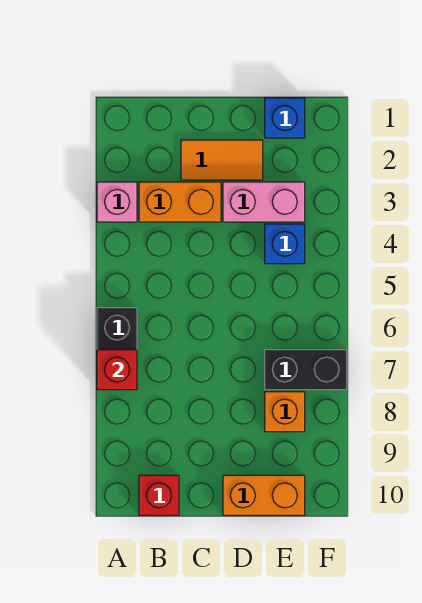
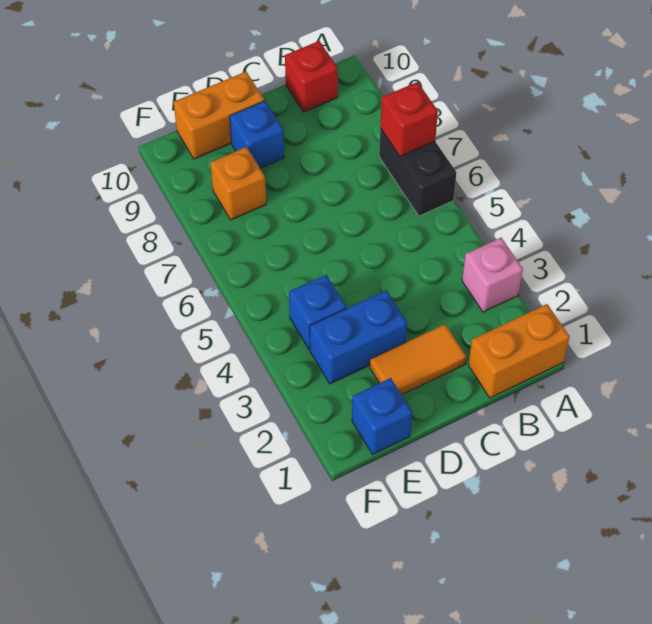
orange brick B3:C3 level 1 -> orange brick A1:B1 level 1
pink brick D3:E3 level 1 -> blue brick D3:E3 level 1
none -> blue brick D9 level 1
black brick E7:F7 level 1 -> none

